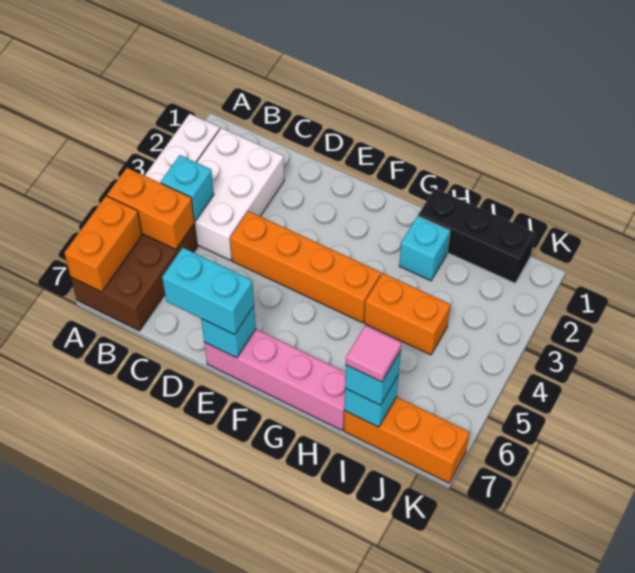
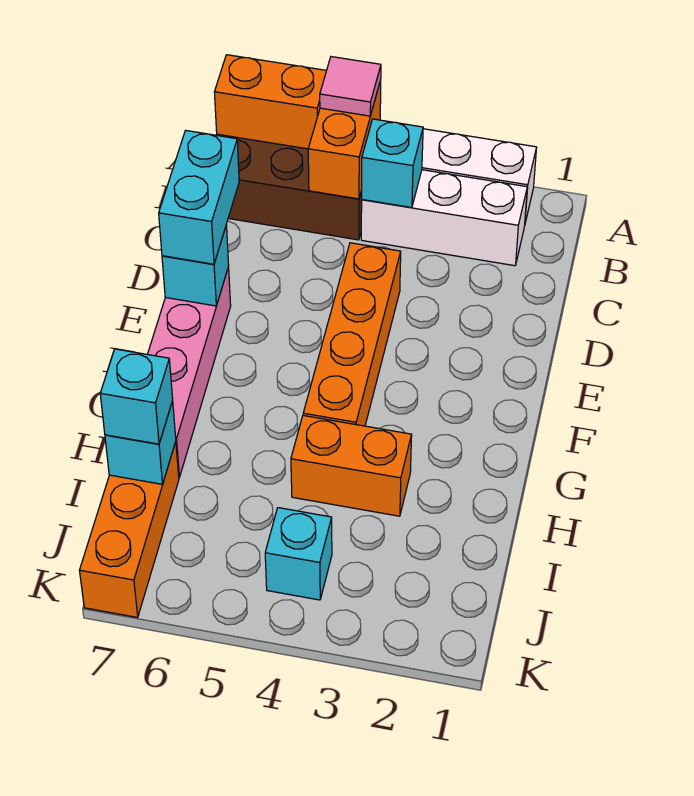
white brick B2:C4 level 1 -> white brick B2:B4 level 1
black brick H1:J1 level 1 -> none
cyan brick H2 level 1 -> cyan brick J4 level 1
orange brick H4:I4 level 1 -> orange brick H3:H4 level 1
pink tile I7 level 4 -> pink tile A5 level 3

